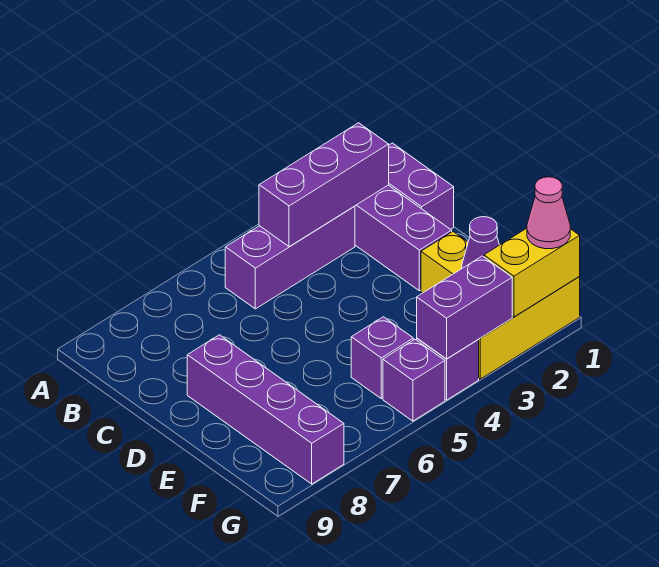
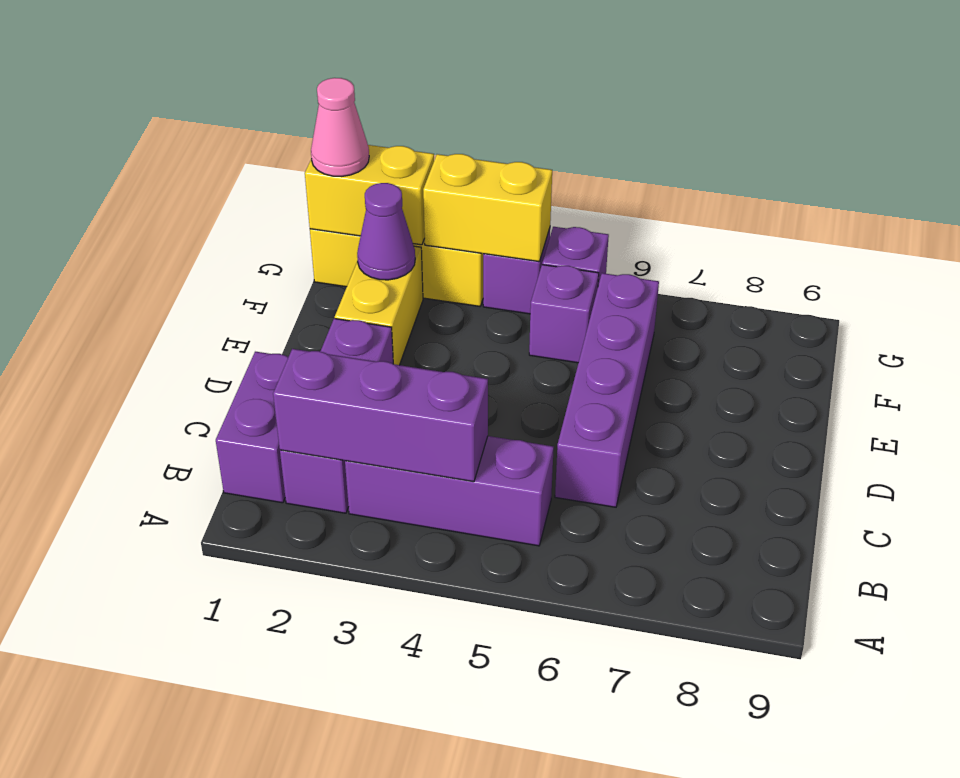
purple brick D8:G8 level 1 -> purple brick C6:F6 level 1
purple brick G3:G4 level 2 -> yellow brick G3:G4 level 2

